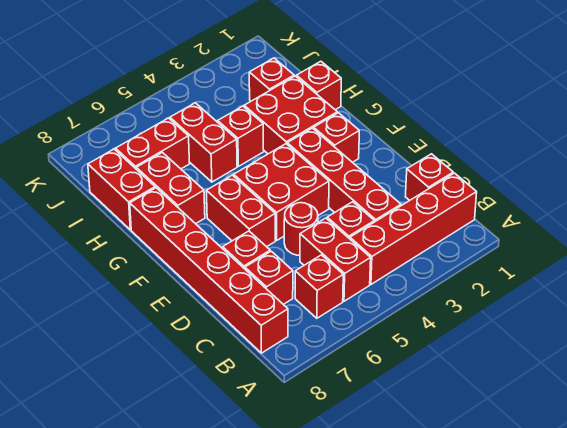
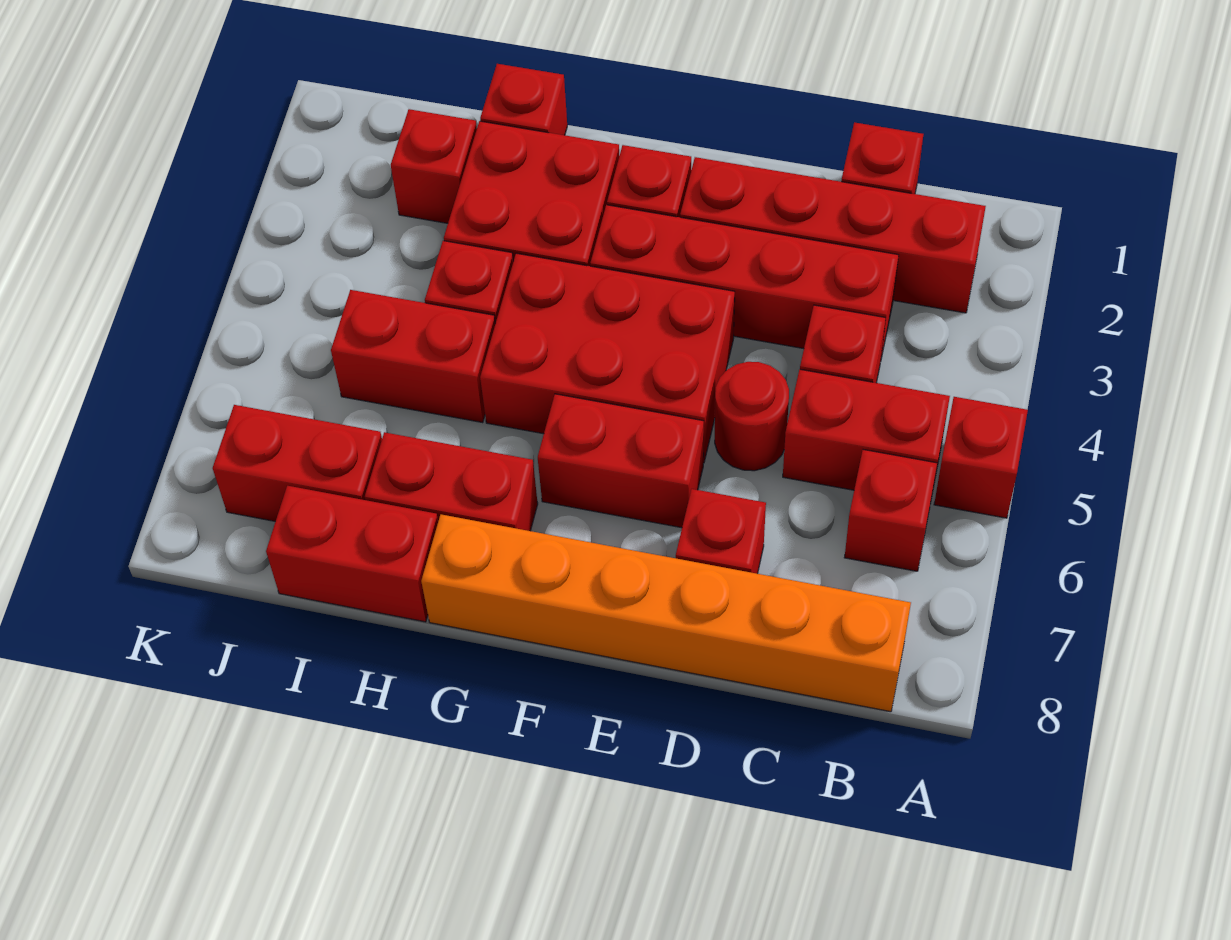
red brick B1:B4 level 1 -> red brick B2:E2 level 1
red brick B8:G8 level 1 -> orange brick B8:G8 level 1
red brick C7 level 1 -> red brick A5 level 1
red brick E4:F5 level 1 -> red brick E4:G5 level 1
red brick I6:I7 level 1 -> red brick I7:J7 level 1

